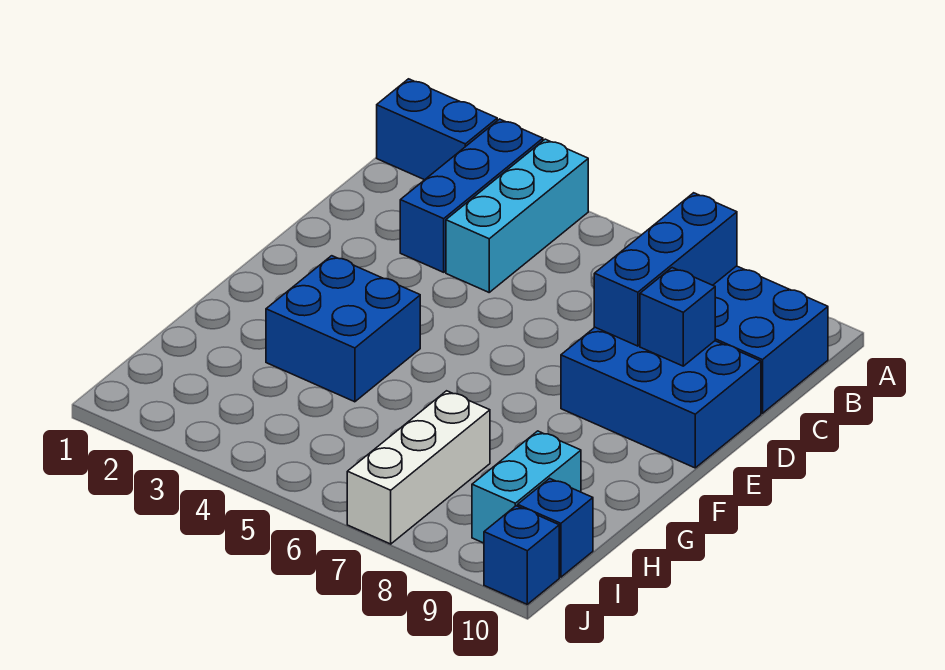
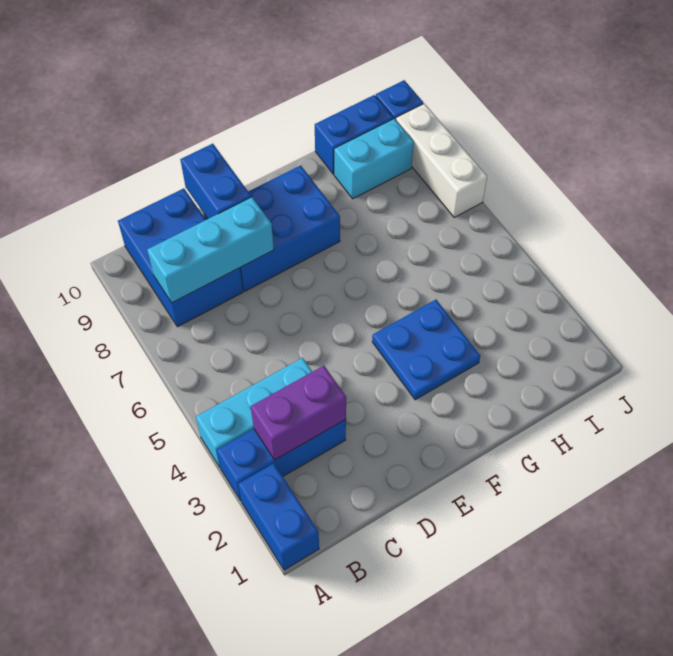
none -> purple brick B3:C3 level 2
blue brick B8:D8 level 2 -> cyan brick B8:D8 level 2
blue brick D8:E10 level 1 -> blue brick D8:F9 level 1
blue brick D9 level 2 -> blue brick D9:D10 level 2
blue brick F3:G4 level 1 -> blue plate F3:G4 level 1
white brick H7:J7 level 1 -> white brick J7:J9 level 1
blue brick I10 level 1 -> blue brick H10:I10 level 1

